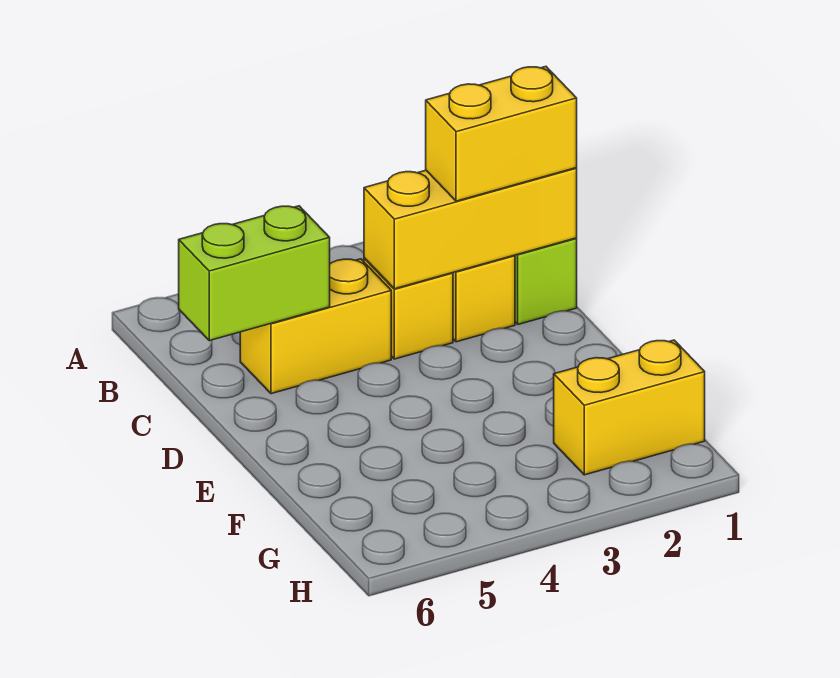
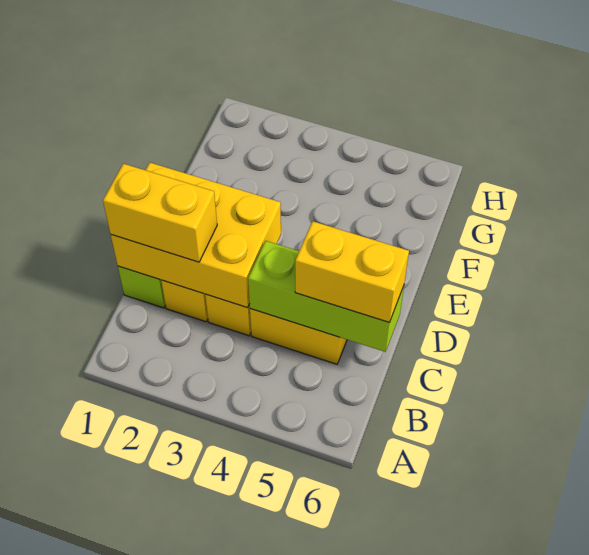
yellow brick C1:C3 level 2 -> yellow brick C1:D3 level 2
lime brick C5:C6 level 2 -> lime brick C4:C6 level 2
yellow brick G1:G2 level 1 -> yellow brick C5:C6 level 3

